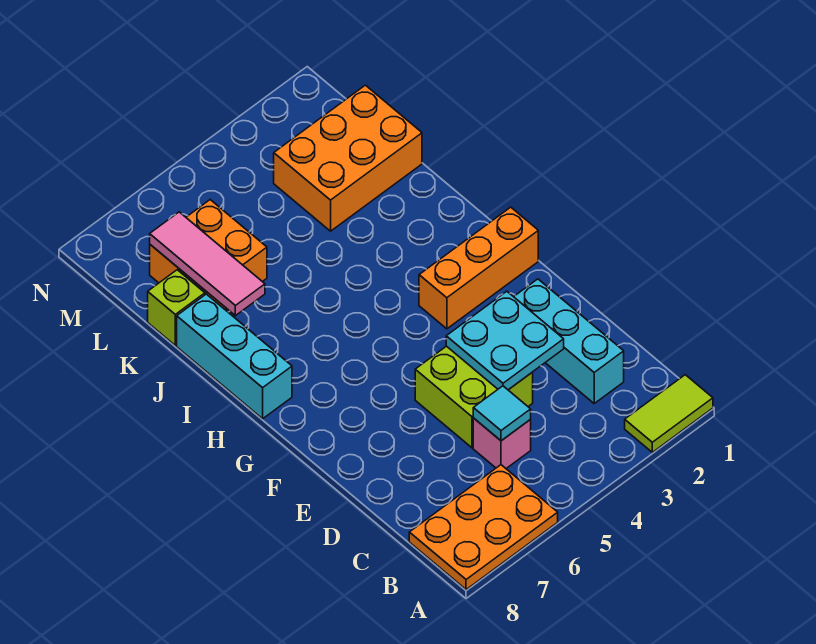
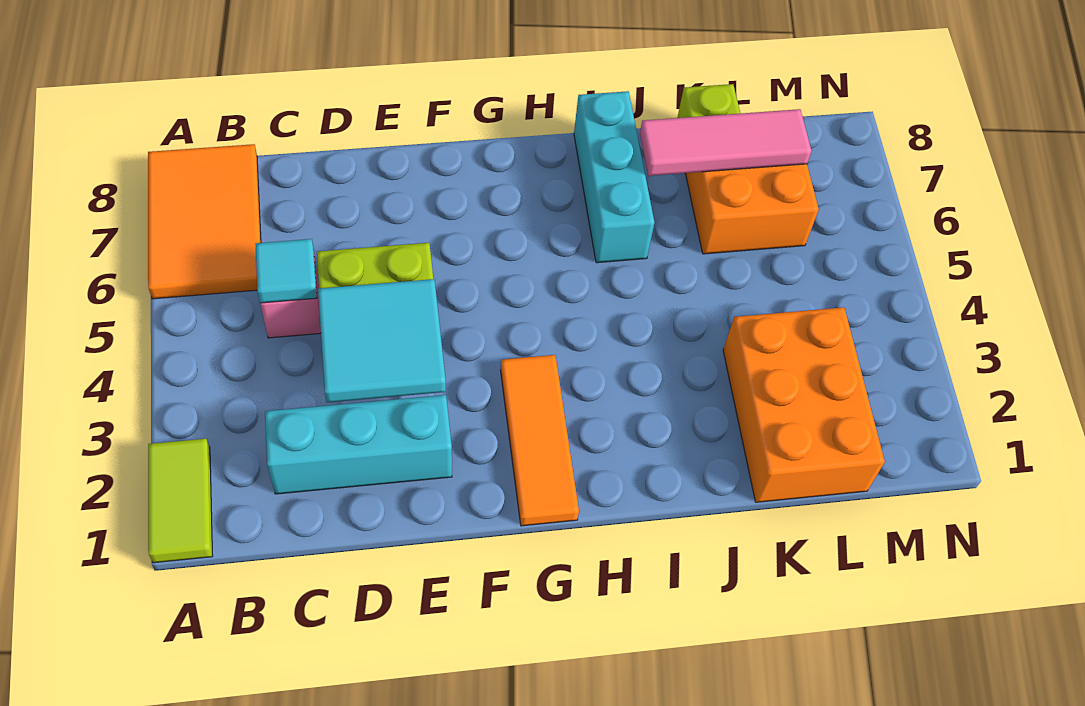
orange plate A6:B8 level 1 -> orange tile A6:B8 level 1
cyan plate D3:E4 level 2 -> cyan tile D3:E4 level 2
orange brick G1:G3 level 1 -> orange tile G1:G3 level 1
cyan brick H8:J8 level 1 -> cyan brick I6:I8 level 1

